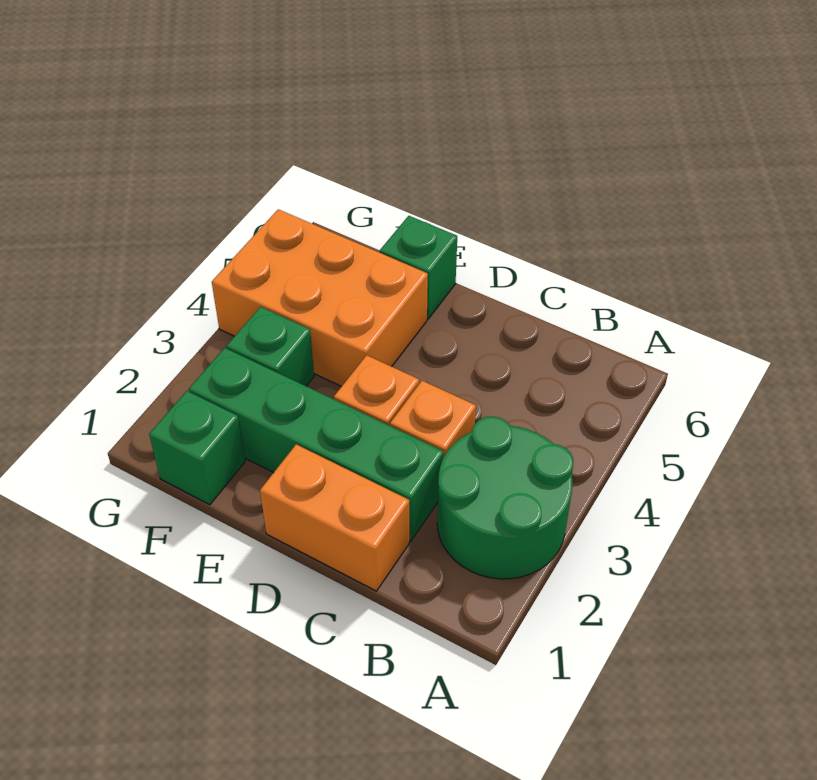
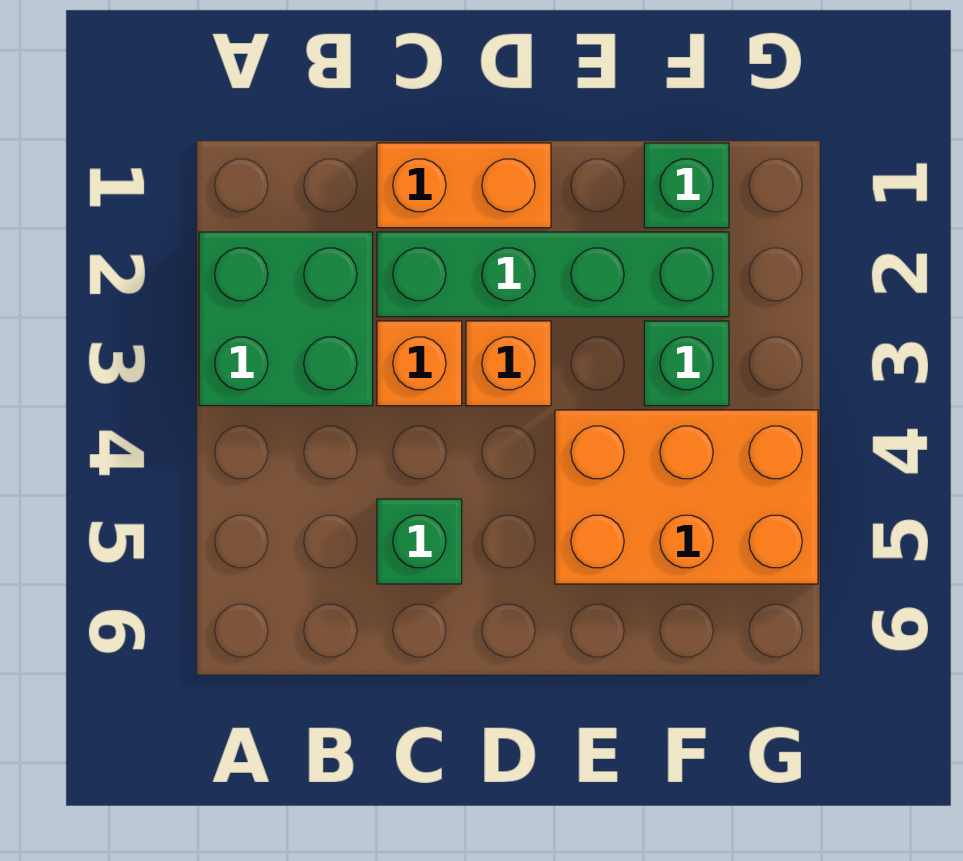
green round brick A2:B3 level 1 -> green brick A2:B3 level 1
green brick E6 level 1 -> green brick C5 level 1

